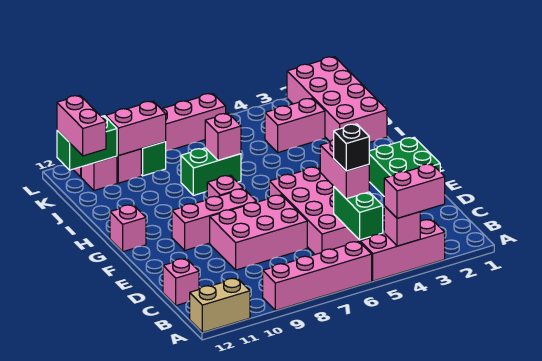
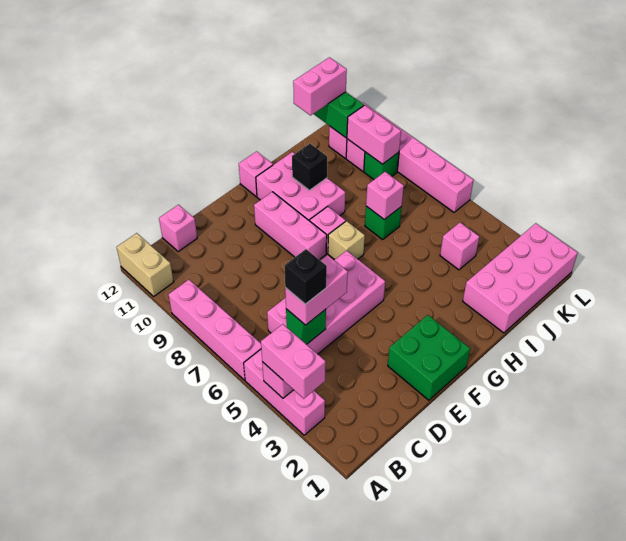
green brick B5:C5 level 2 -> green brick C5 level 2
pink brick D7:E9 level 1 -> pink brick G9:H11 level 1
none -> tan brick G7 level 1
none -> black brick H10 level 2
green brick I7:I8 level 1 -> green brick I7 level 1
pink brick J3:J4 level 1 -> pink brick J4 level 1

